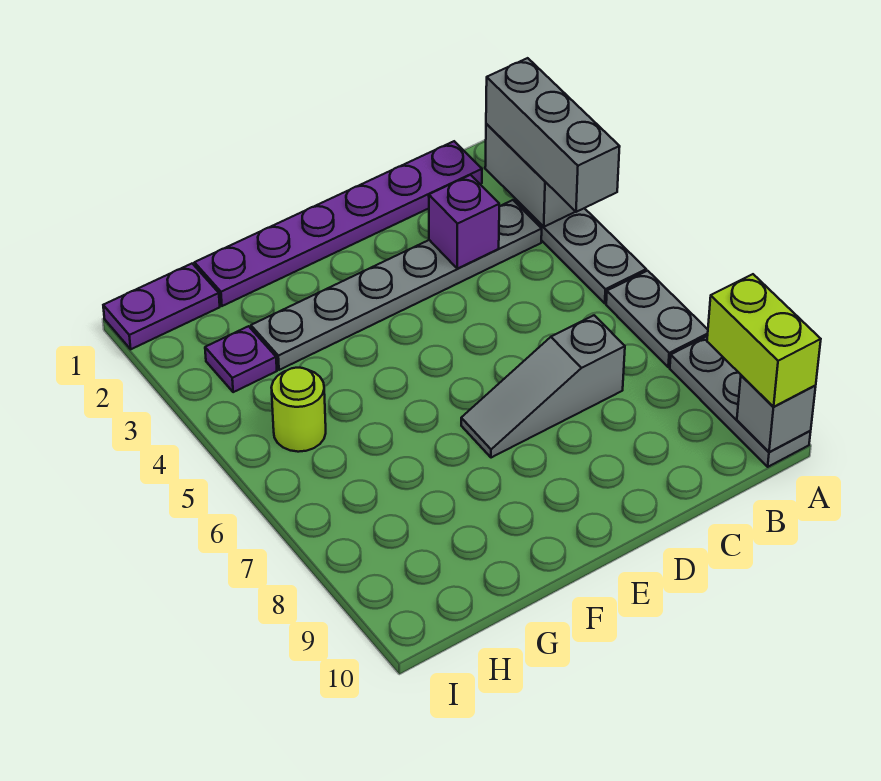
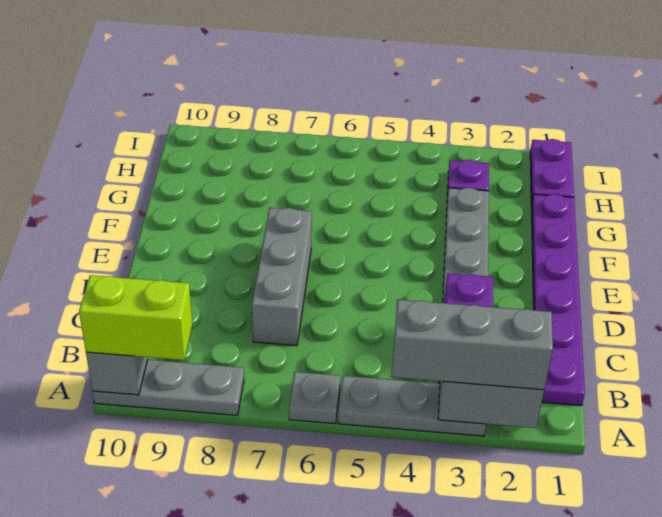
grey plate A6:A7 level 1 -> grey plate A6 level 1
grey slope C7:E7 level 1 top C -> grey brick C7:E7 level 1
lime round brick H5 level 1 -> none

